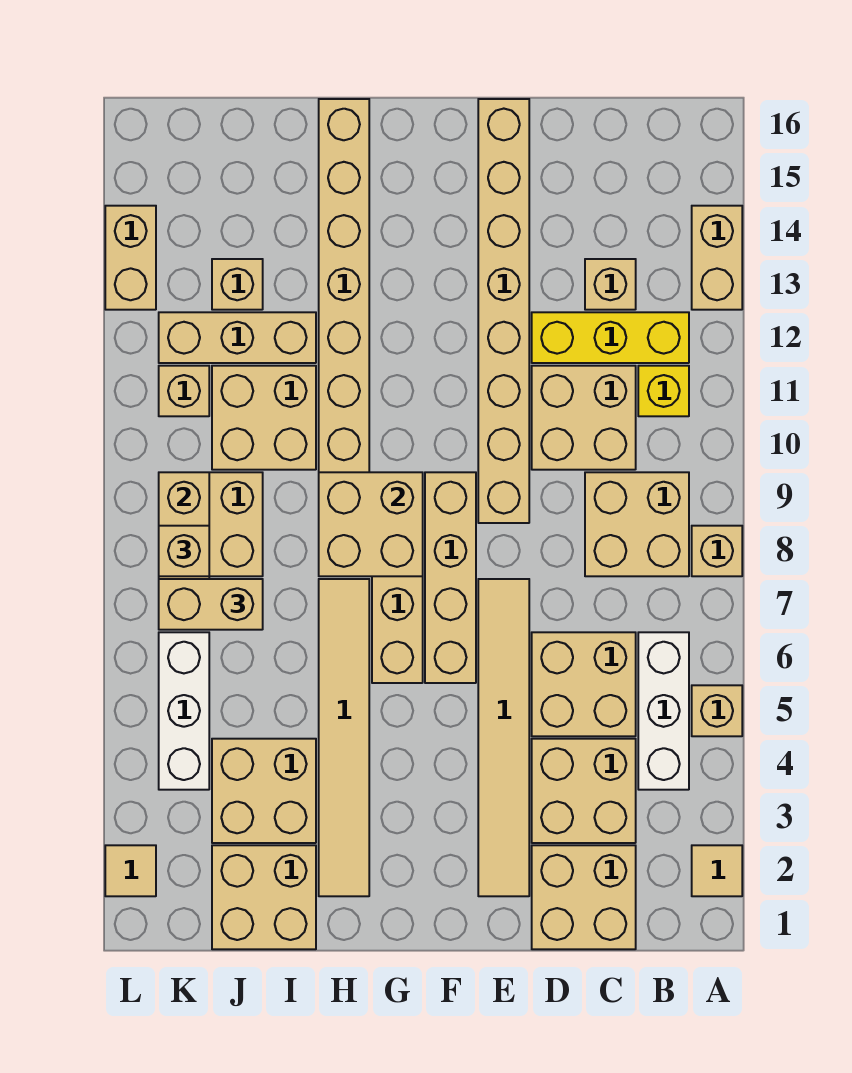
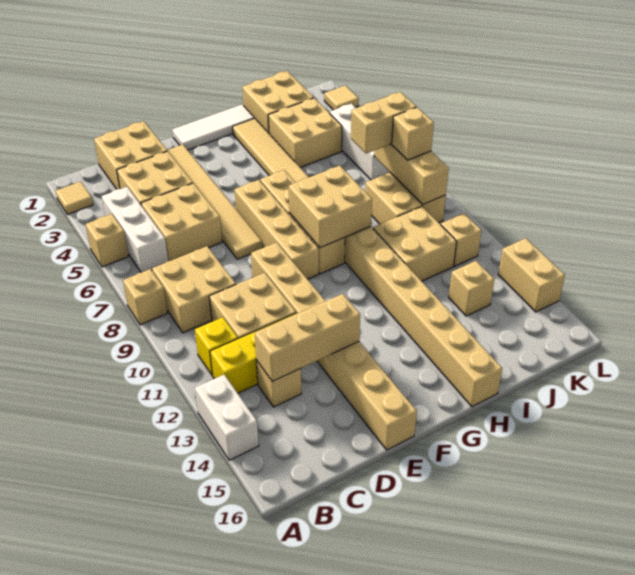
tan brick A13:A14 level 1 -> white brick A13:A14 level 1
none -> white tile F1:H1 level 1
tan brick I12:K12 level 1 -> tan brick C13:E13 level 2

